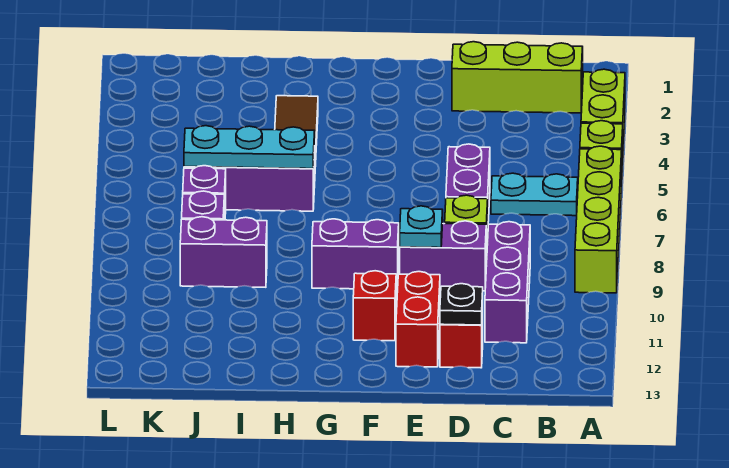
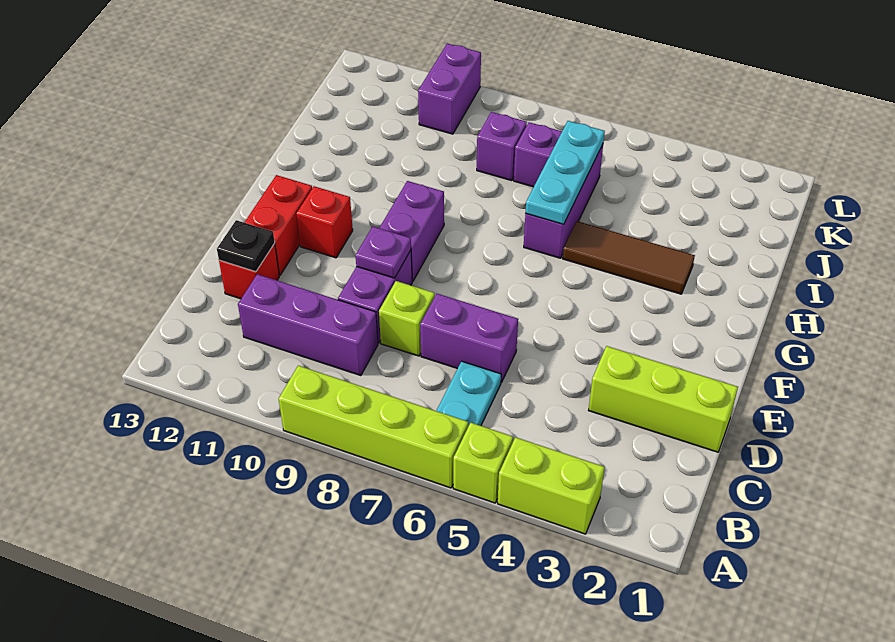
lime brick B2:D2 level 1 -> lime brick D1:D3 level 1
cyan plate E9 level 2 -> purple plate E9 level 2
red brick E11:E12 level 1 -> red brick E12:F12 level 1
purple brick I9:J9 level 1 -> purple brick K10:L10 level 1

